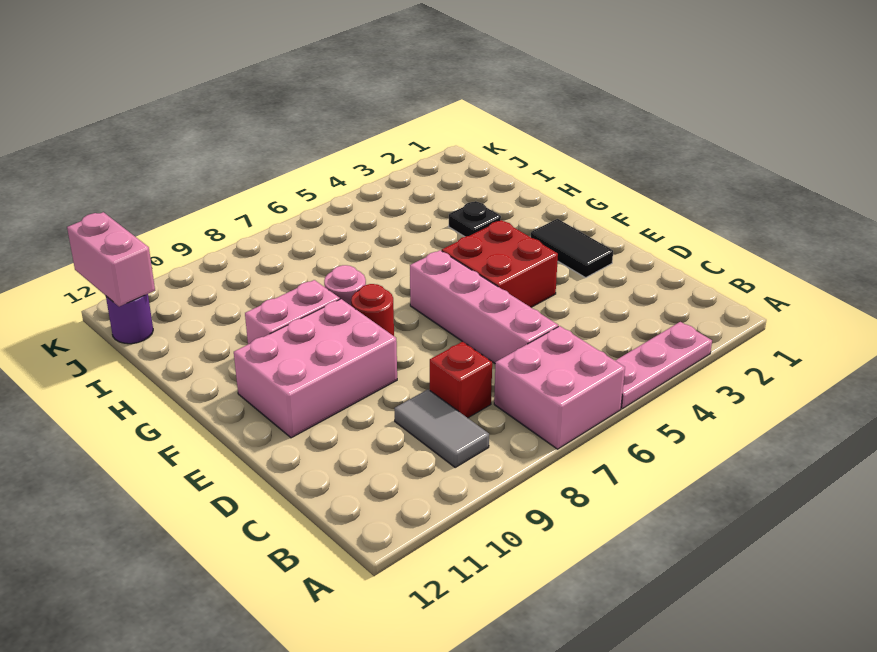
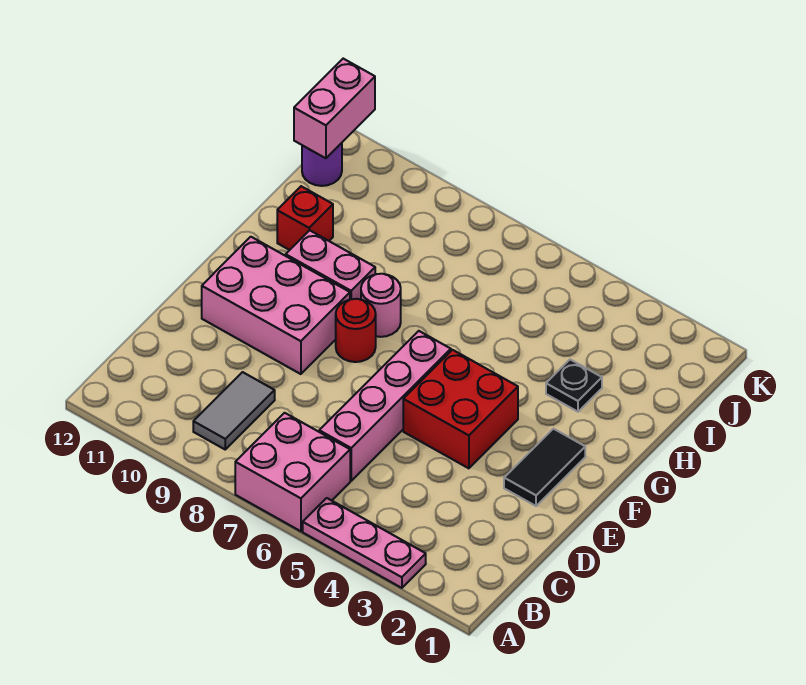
red brick C8 level 1 -> red brick H11 level 1

